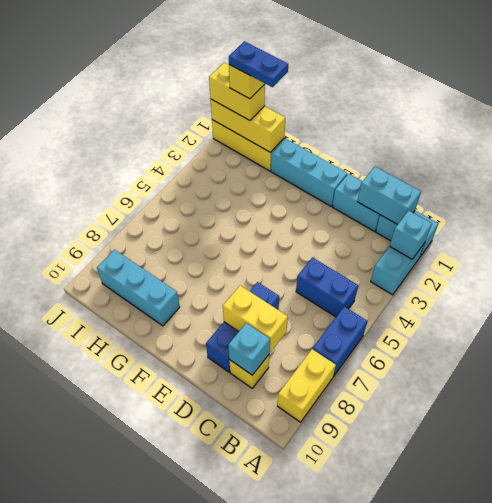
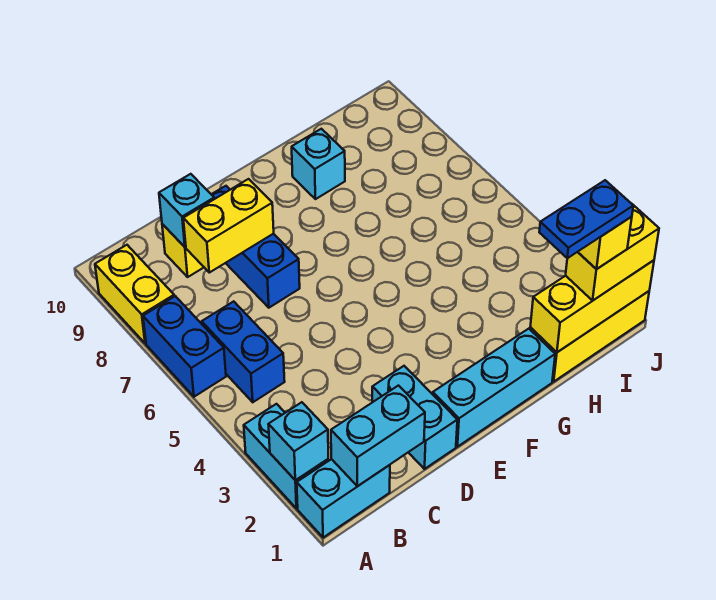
blue brick B5:C5 level 1 -> blue brick B5:B6 level 1
cyan brick C1:D1 level 1 -> cyan brick D1:D2 level 1
cyan brick G9:I9 level 1 -> cyan brick G9 level 1

